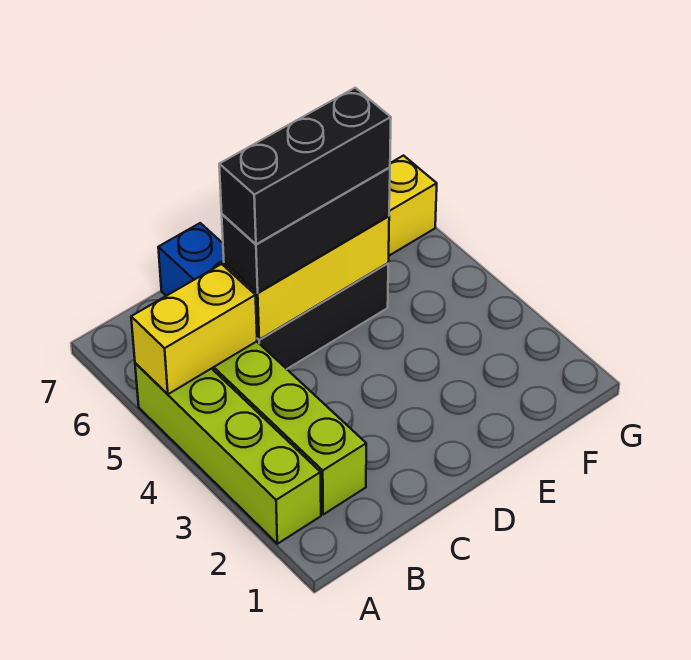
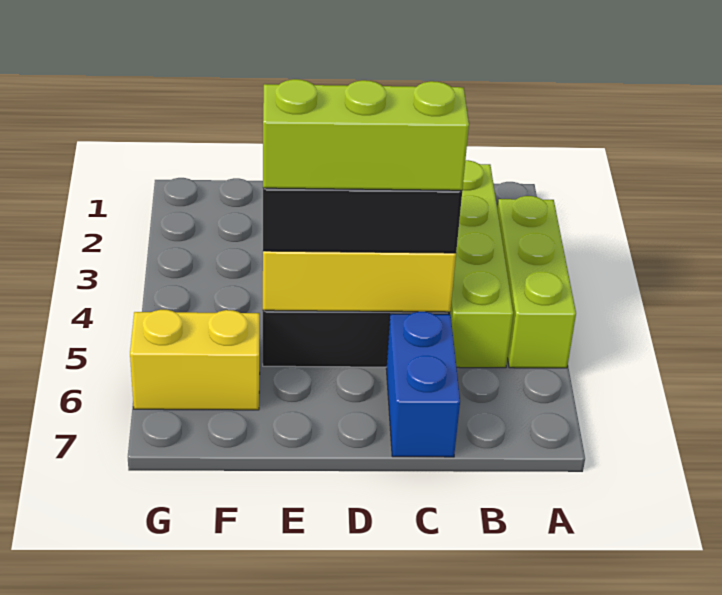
lime brick A2:A5 level 1 -> lime brick A3:A5 level 1
yellow brick A5:B5 level 2 -> none
black brick C5:E5 level 4 -> lime brick C5:E5 level 4

